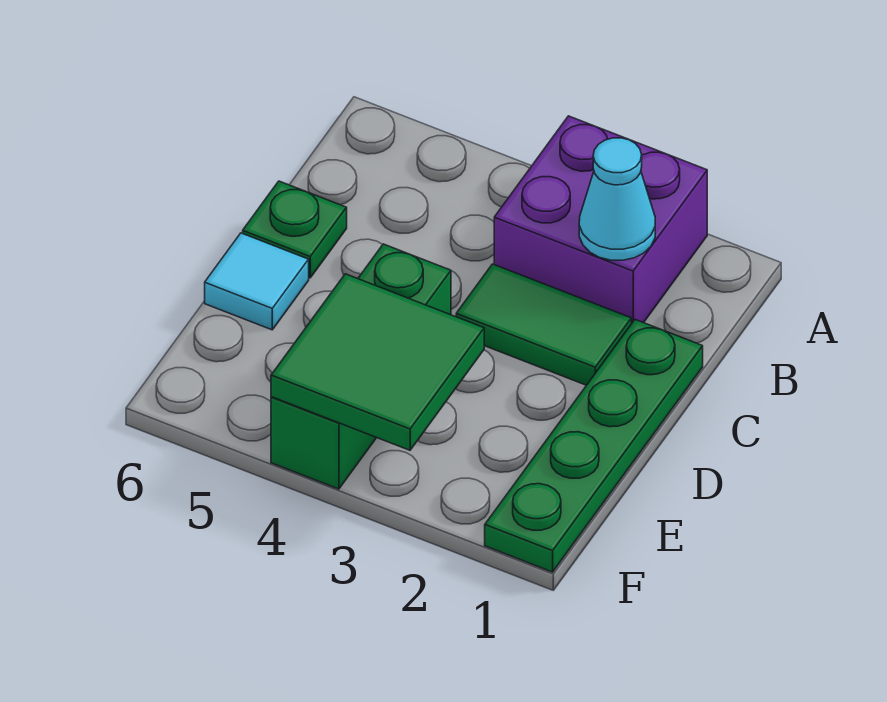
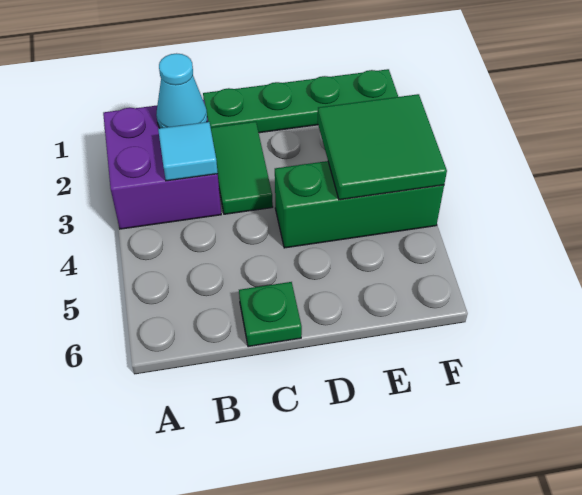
cyan tile D6 level 1 -> cyan tile B3 level 2

